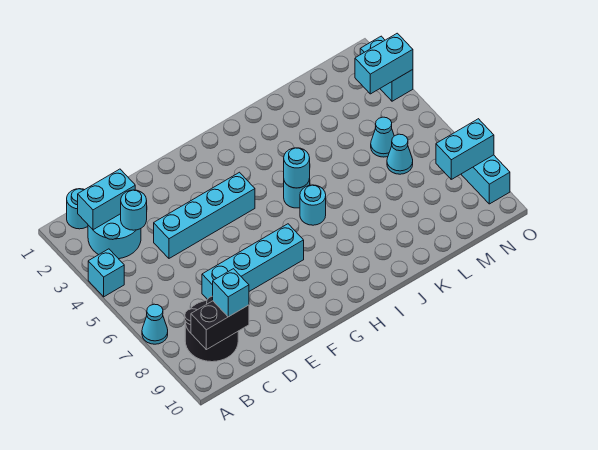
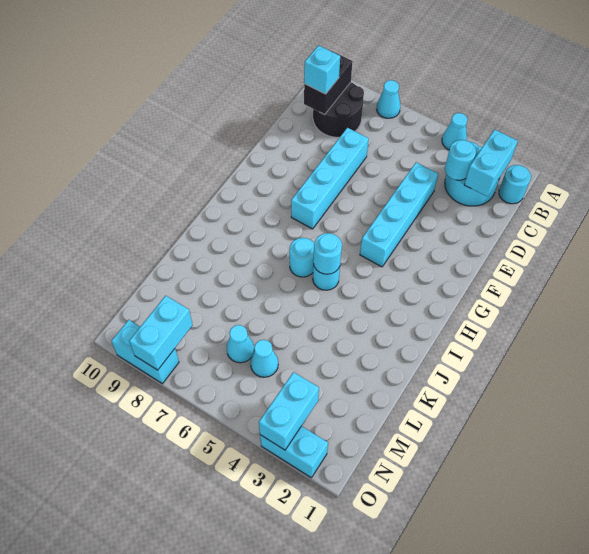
cyan brick A4 level 1 -> cyan cone A4 level 1

